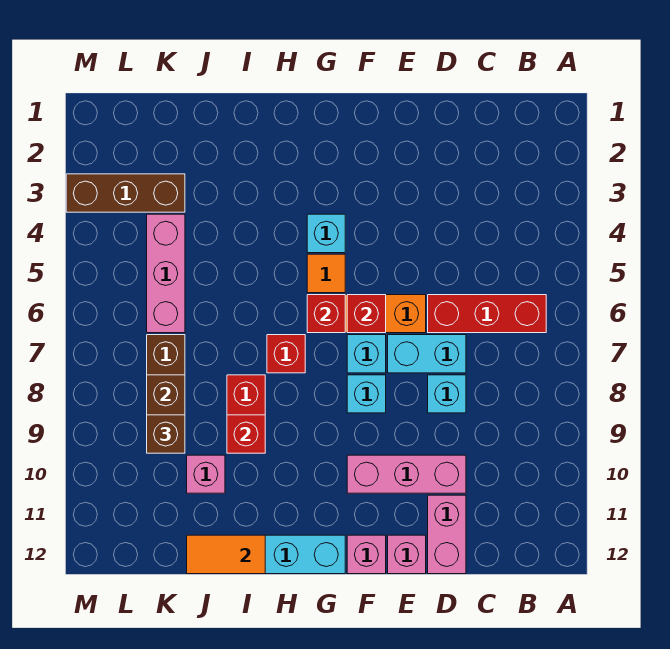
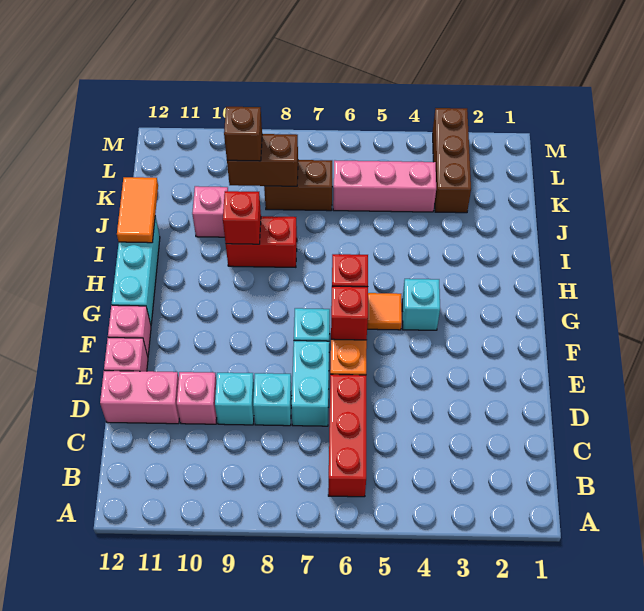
pink brick D10:F10 level 1 -> pink brick D10 level 1
cyan brick F8 level 1 -> cyan brick D9 level 1
red brick H7 level 1 -> none

